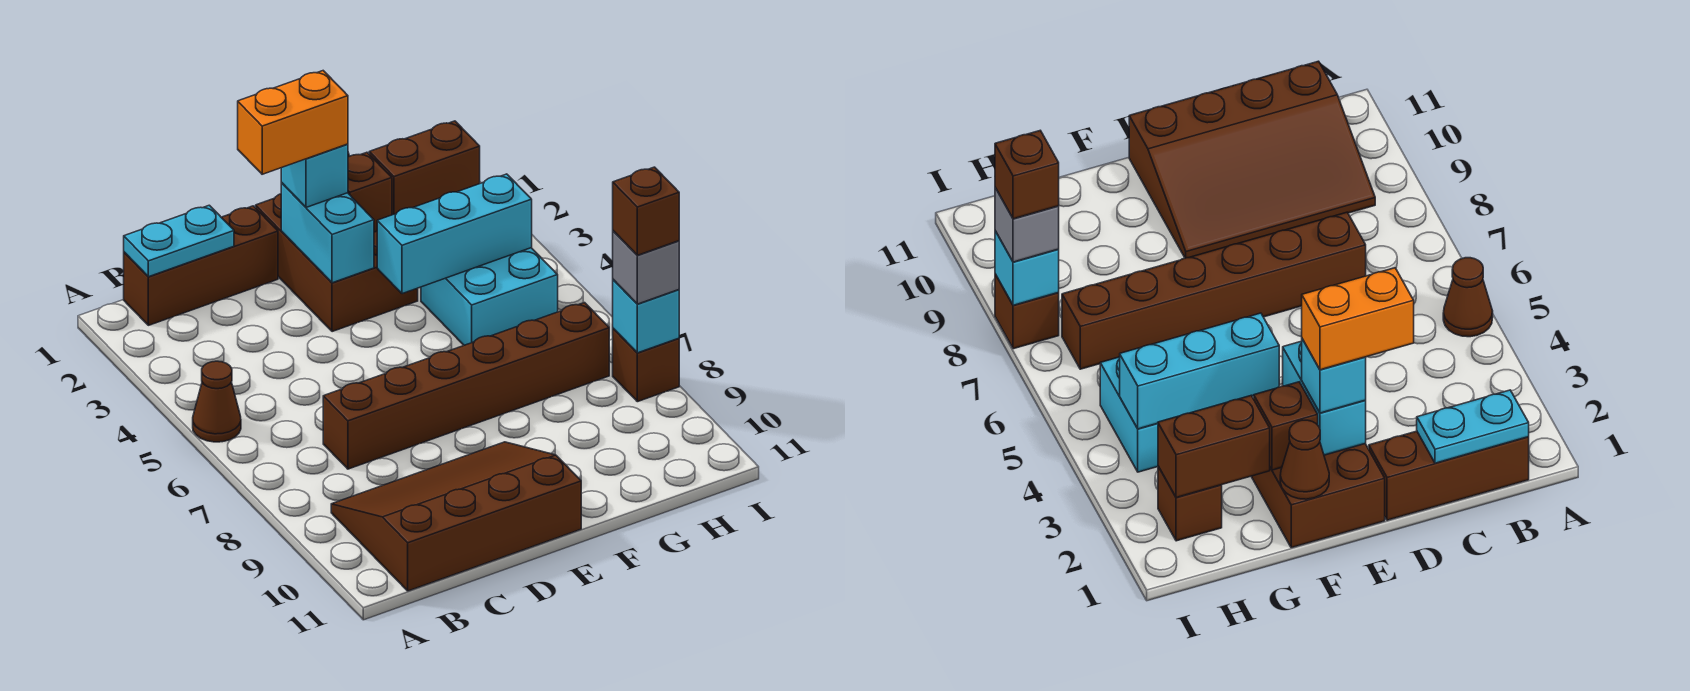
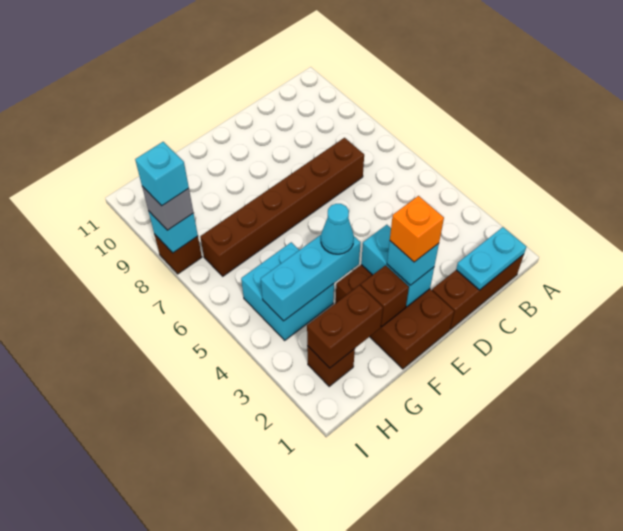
brown cone A5 level 1 -> none
brown slope B9:E11 level 1 top 11 -> none
orange brick D2:E2 level 4 -> orange brick E2 level 4
brown cone F1 level 2 -> none
none -> cyan cone F4 level 3
brown brick I8 level 4 -> cyan brick I8 level 4

